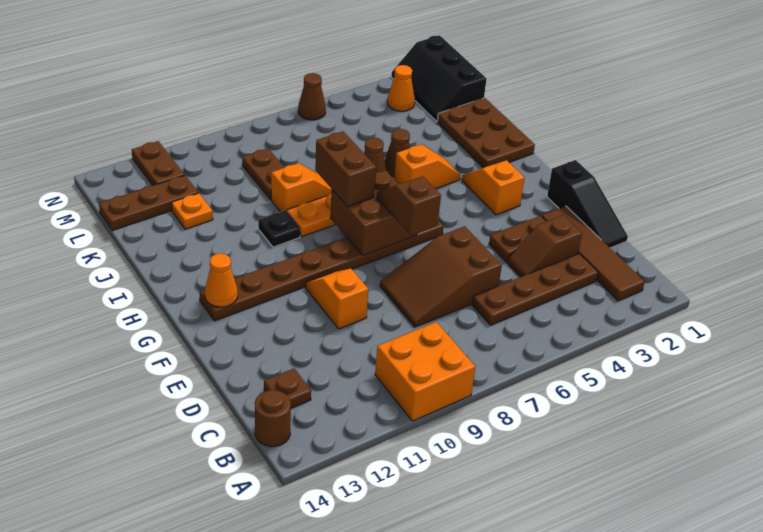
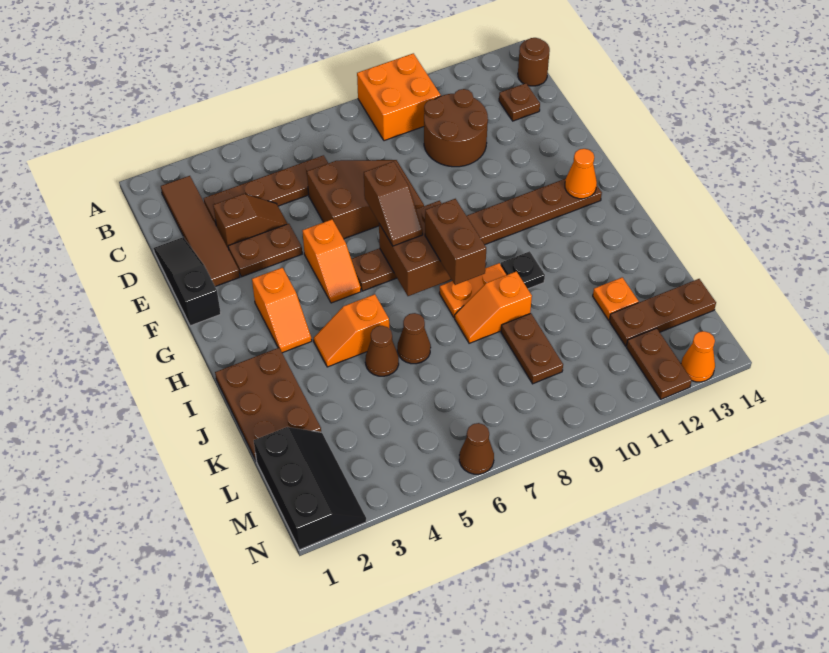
none -> brown round brick C10:D11 level 1
orange slope E10:F10 level 1 top E -> orange slope F5:G5 level 1 top F
orange cone M3 level 1 -> orange cone N13 level 1

